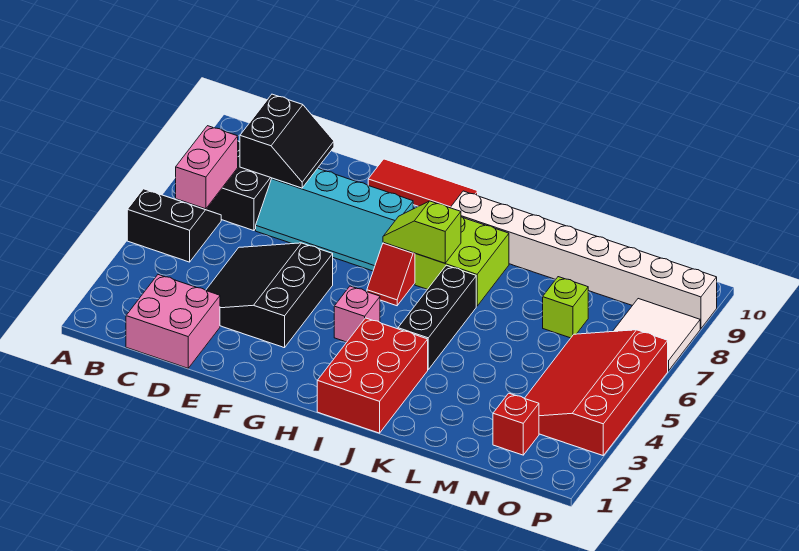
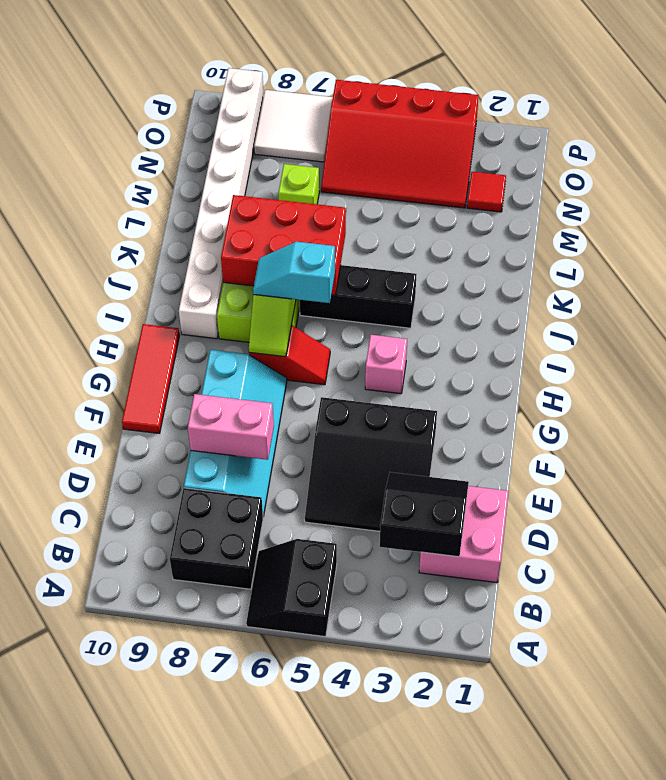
pink brick B6:B7 level 2 -> pink brick E7:E8 level 2
black slope C8:D9 level 2 top C -> black slope C2:D3 level 2 top C
red brick I1:J3 level 1 -> red brick J6:K8 level 2
none -> cyan slope I6:I7 level 3 top 6
red brick N2 level 1 -> red tile N2 level 1

